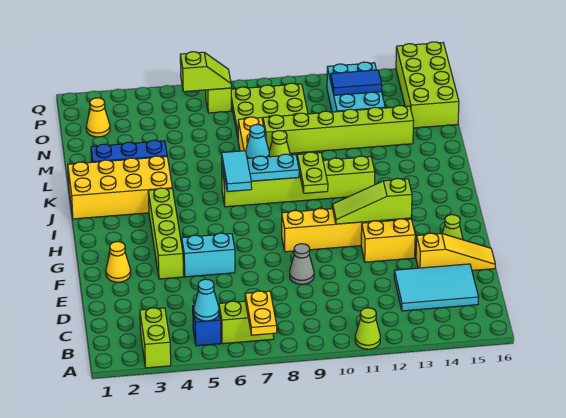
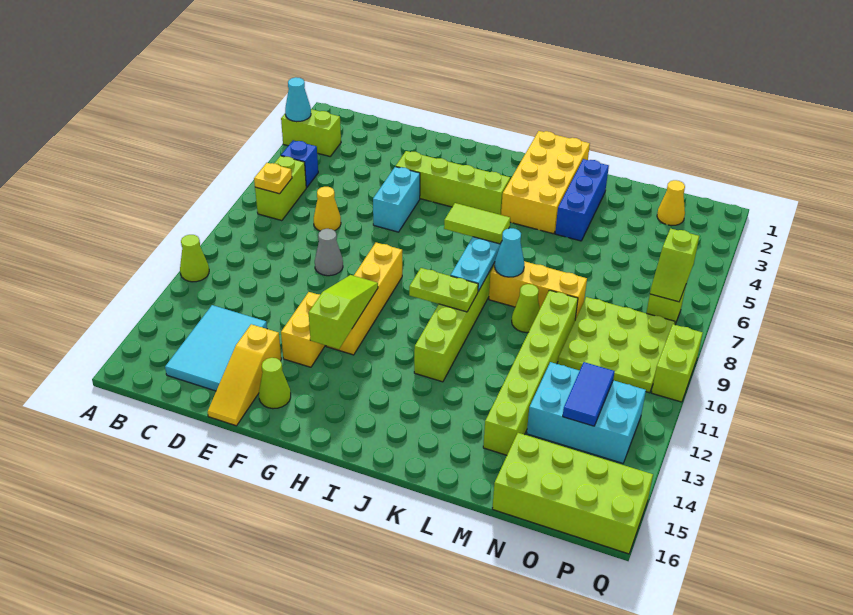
yellow plate A7:B7 level 2 -> yellow plate B7 level 2
cyan cone B5 level 2 -> cyan cone A3 level 2
yellow cone F2 level 1 -> yellow cone D7 level 1
cyan tile I7:J7 level 3 -> lime tile I7:J7 level 3
none -> lime brick Q9:Q10 level 1

